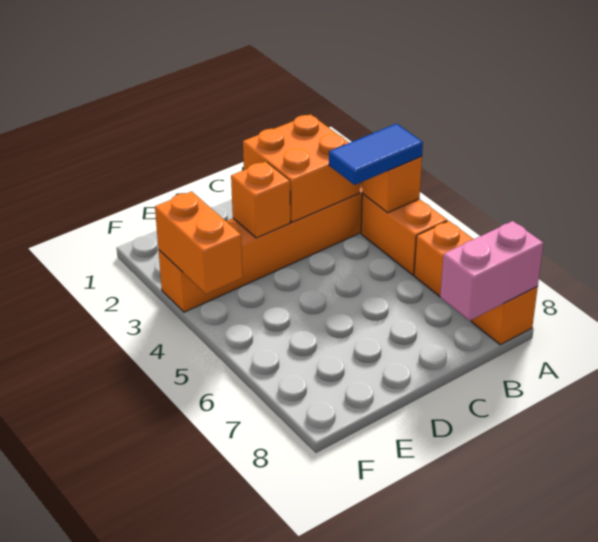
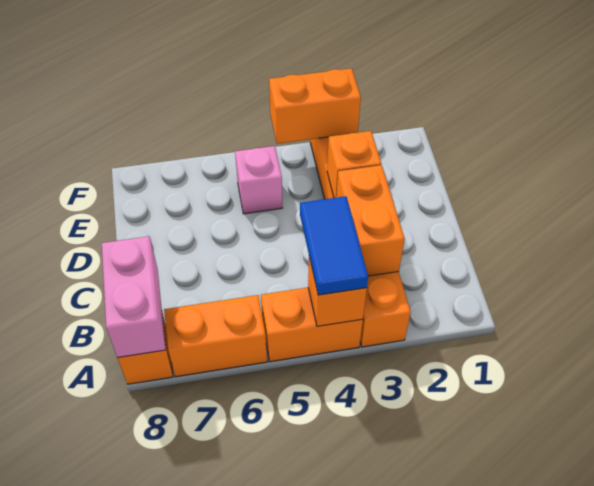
orange brick B2:C3 level 2 -> orange brick B3:C3 level 2
none -> pink brick E5 level 1

